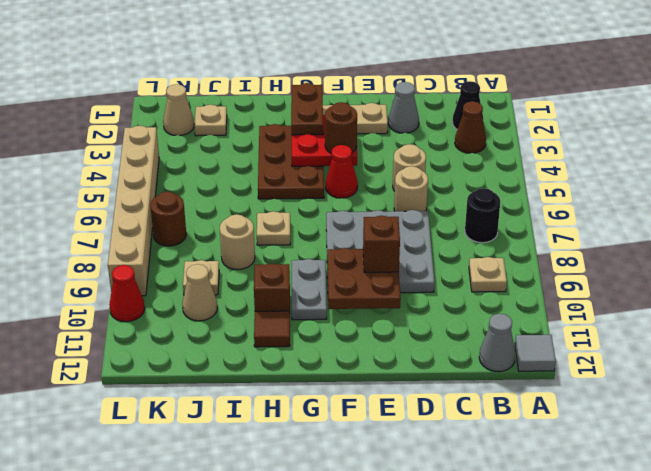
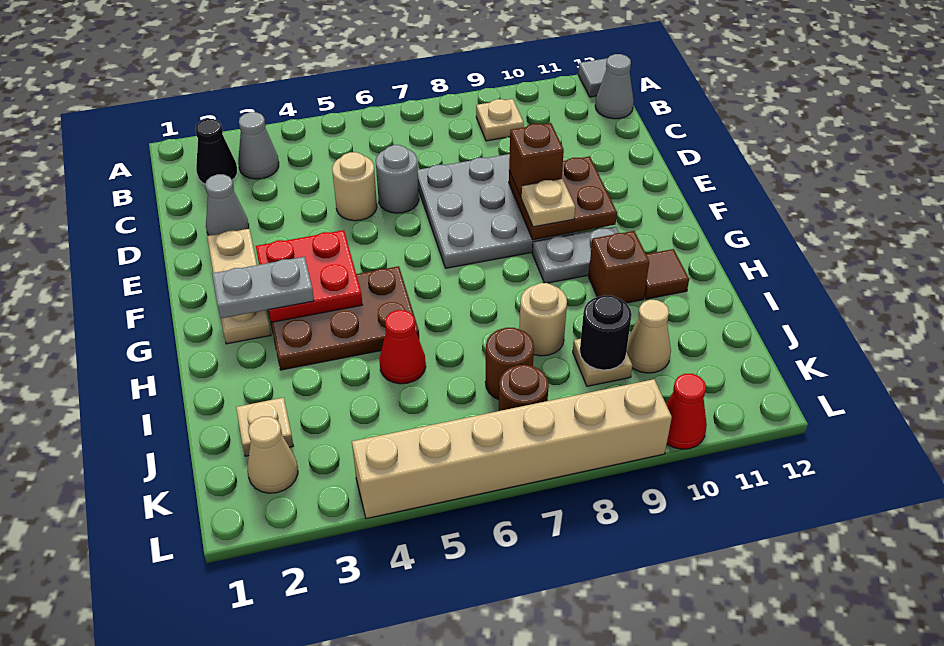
brown cone B3 level 1 -> grey cone B3 level 1
black round brick B7 level 1 -> black round brick J9 level 2
tan round brick D6 level 1 -> grey round brick D6 level 1
brown round brick F4 level 3 -> brown round brick J7 level 1
red cone F5 level 1 -> red cone I5 level 1
brown plate G2:G3 level 3 -> grey plate G2:G3 level 3
tan plate H7 level 1 -> tan plate F9 level 3

